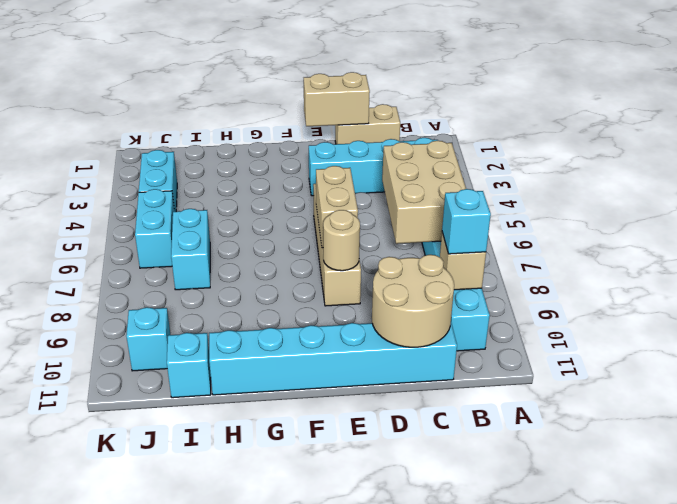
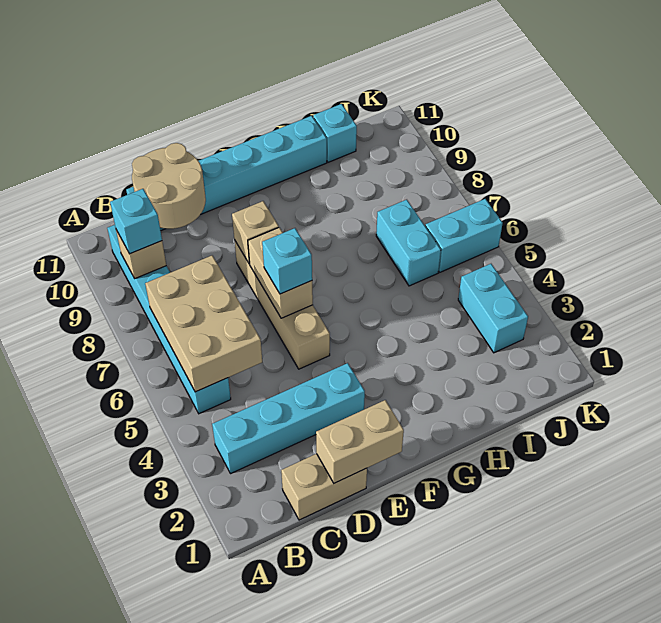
tan round brick E8 level 2 -> tan brick E8 level 2
cyan brick J5:J6 level 1 -> cyan brick J6:K6 level 1
cyan brick J10 level 1 -> cyan brick E6 level 3

